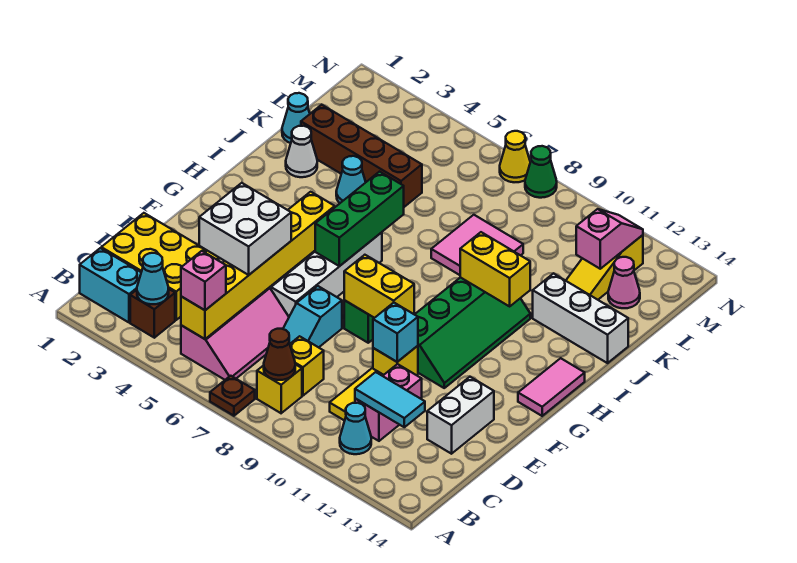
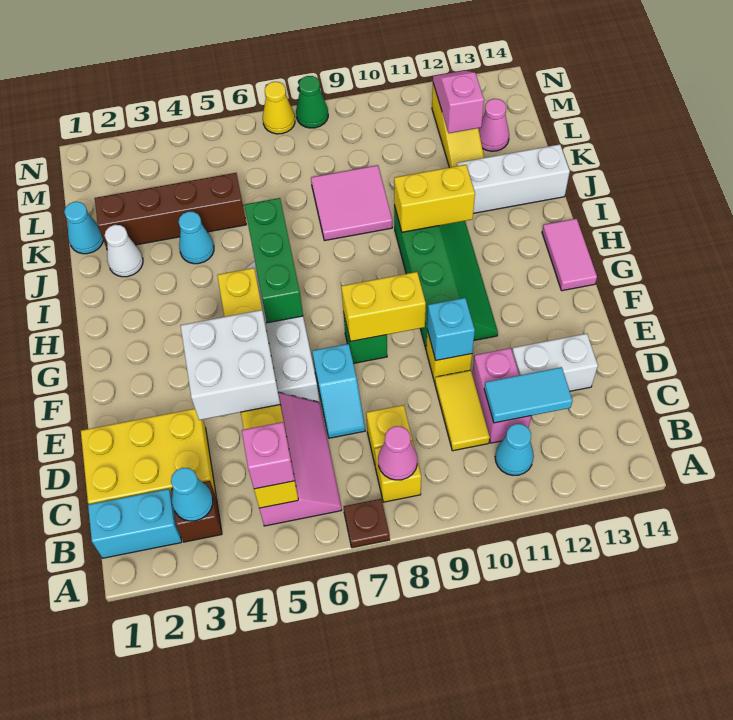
brown cone B8 level 2 -> pink cone B8 level 2
white brick D13:E13 level 1 -> white brick D12:D13 level 1

